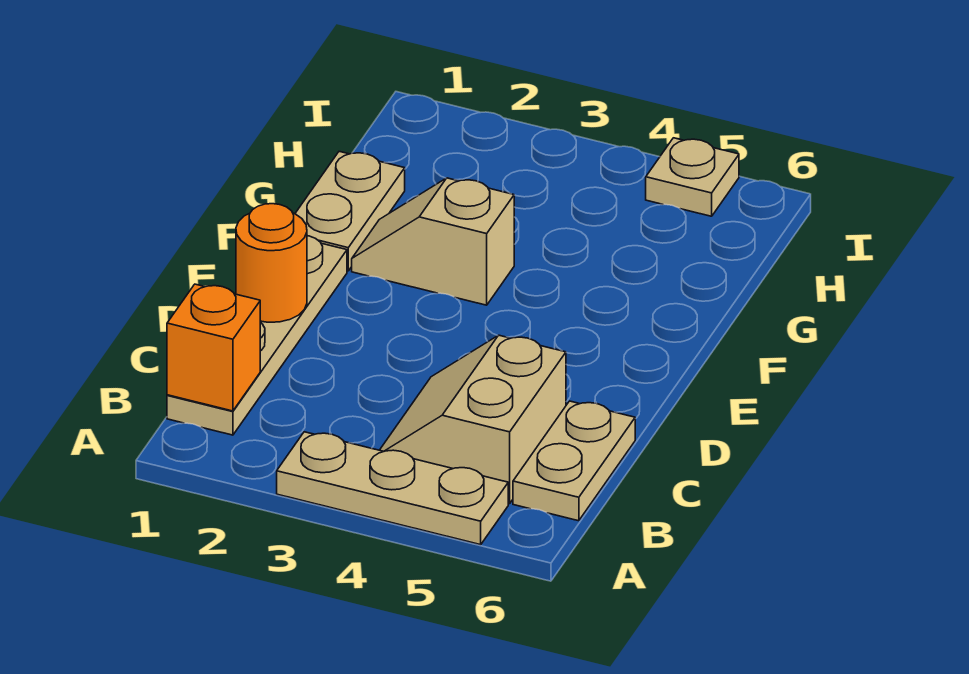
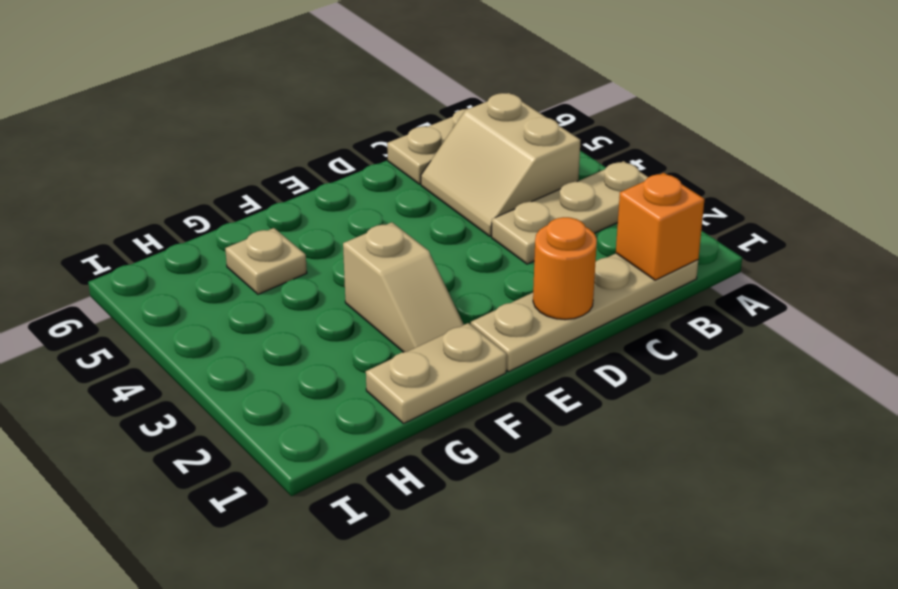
tan plate A3:A5 level 1 -> tan plate A3:C3 level 1
tan slope B4:C5 level 1 top 5 -> tan slope B4:C5 level 1 top B
tan plate I5 level 1 -> tan plate G5 level 1

